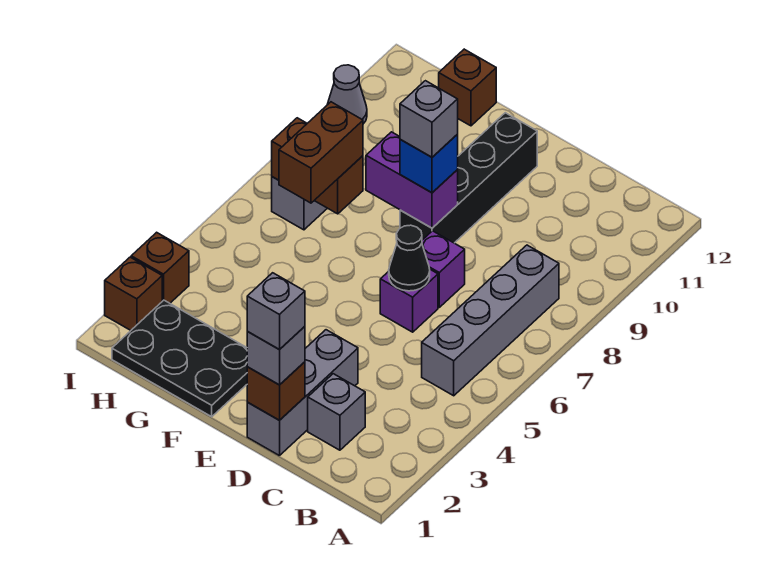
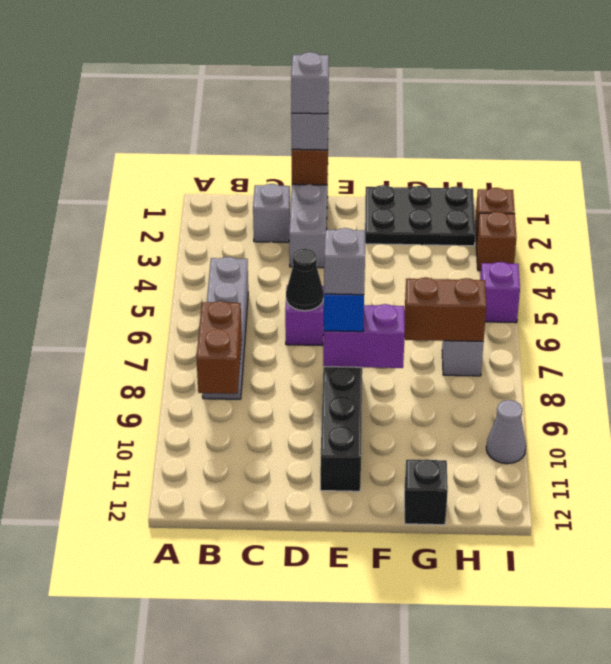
purple brick D7 level 1 -> purple brick I5 level 1
brown brick G6:G7 level 3 -> brown brick B8:B9 level 2
brown brick G12 level 1 -> black brick G12 level 1

